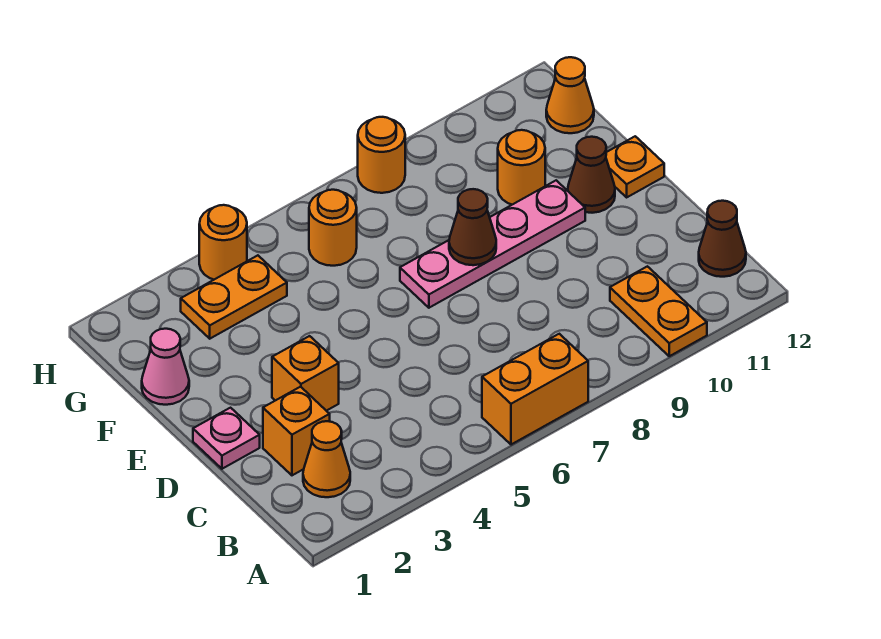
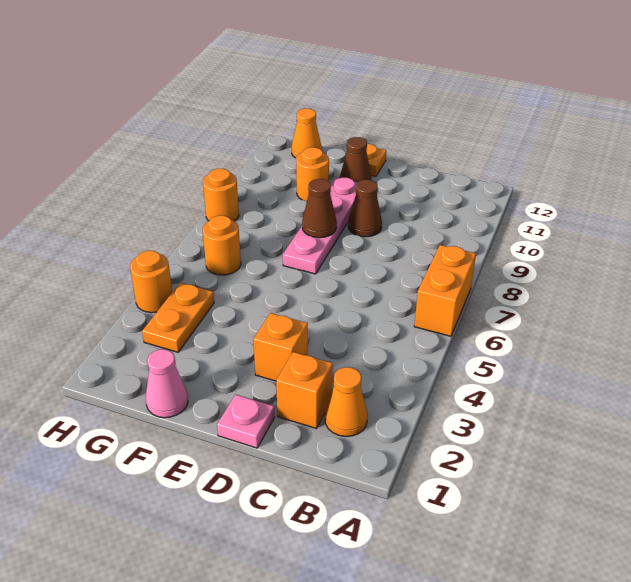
orange plate A10:B10 level 1 -> none
brown cone B12 level 1 -> brown cone D9 level 1

